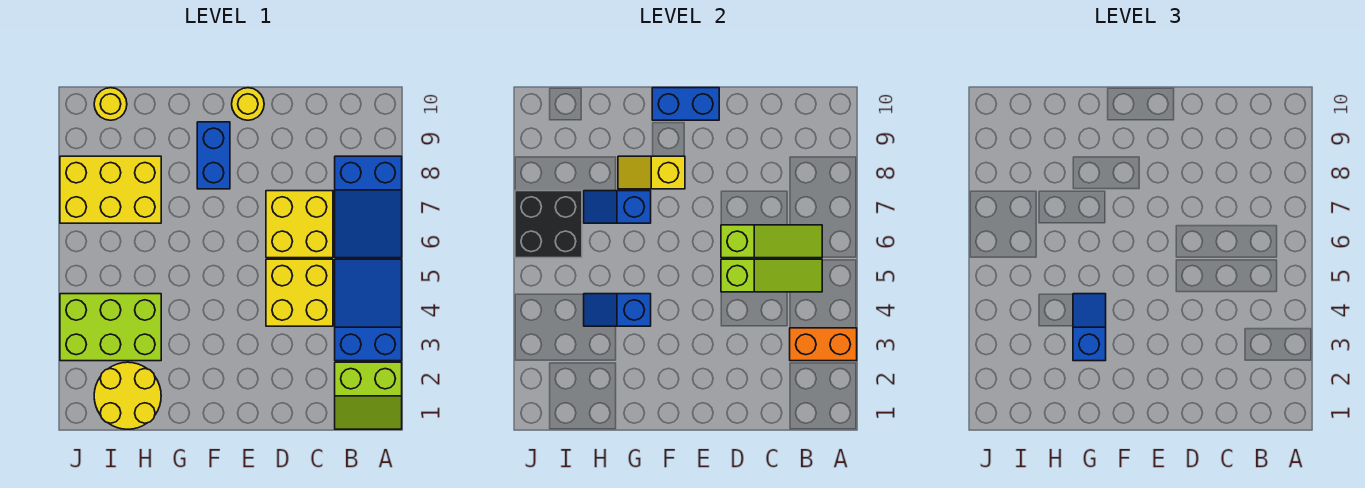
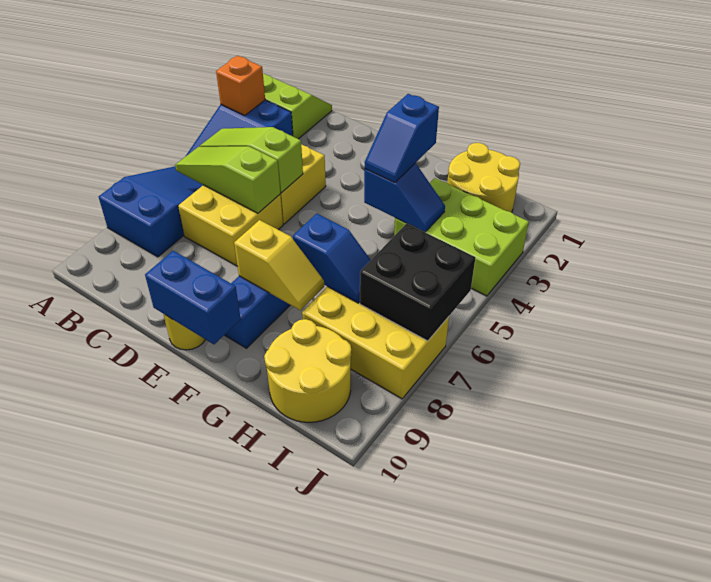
orange brick A3:B3 level 2 -> orange brick A3 level 2
yellow round brick I10 level 1 -> yellow round brick H9:I10 level 1

